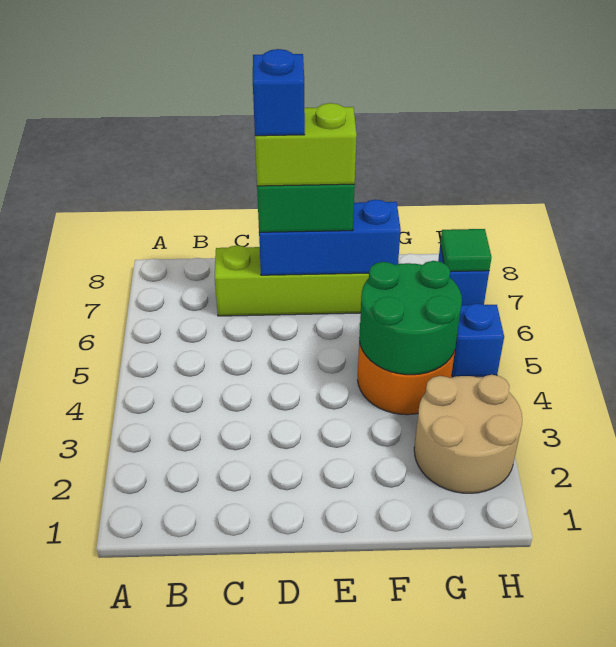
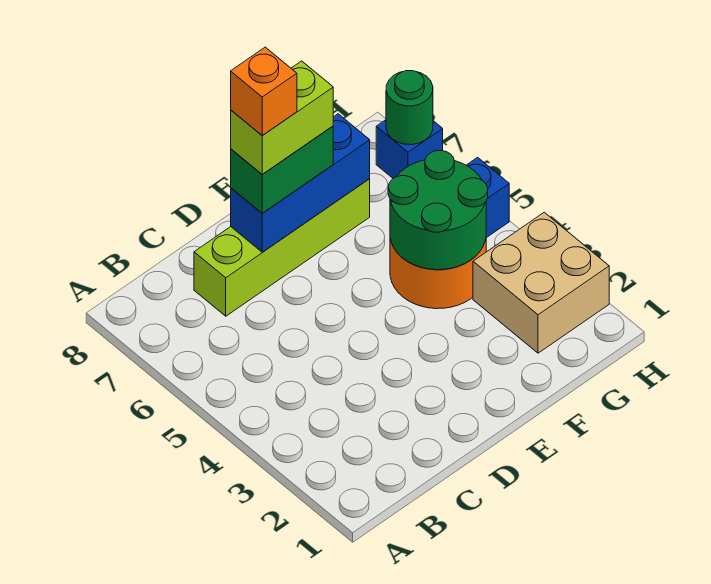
blue brick D7 level 5 -> orange brick D7 level 5
tan round brick G2:H3 level 1 -> tan brick G2:H3 level 1
green tile H7 level 2 -> green round brick H7 level 2

